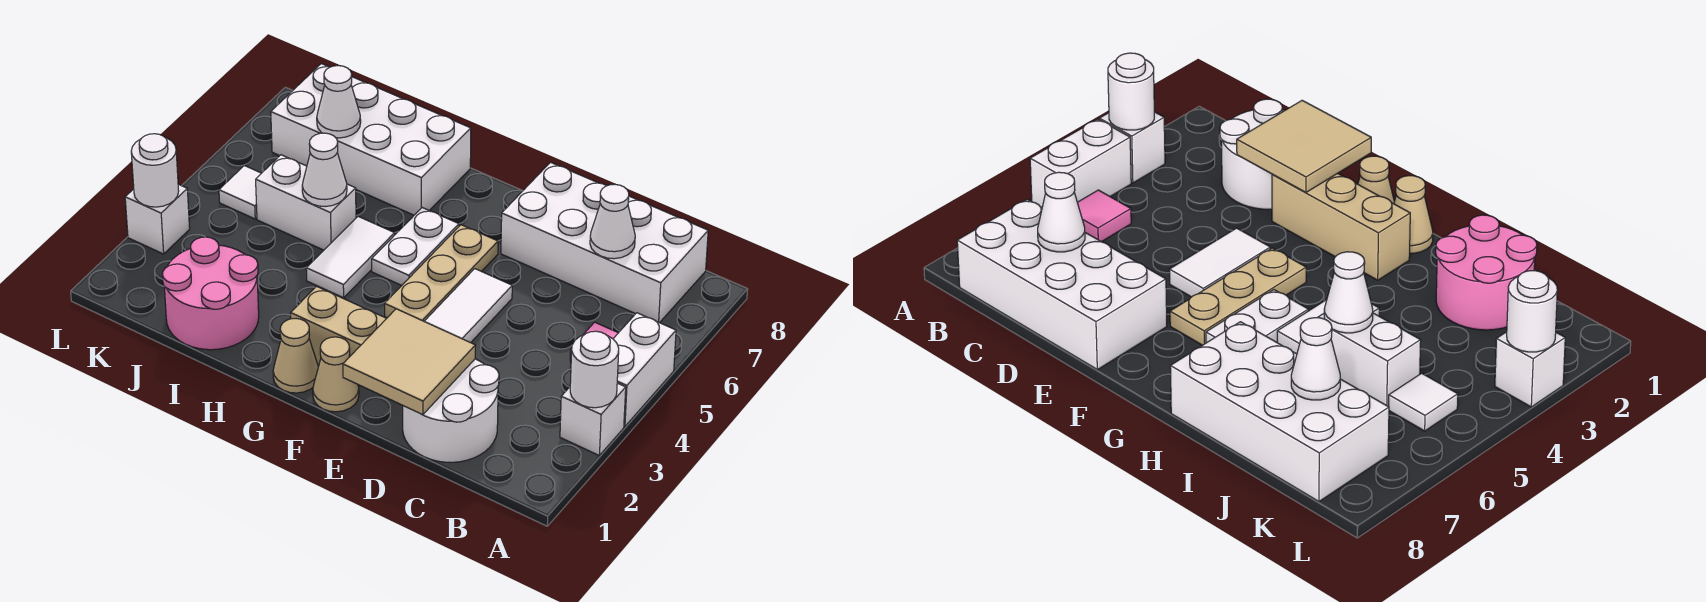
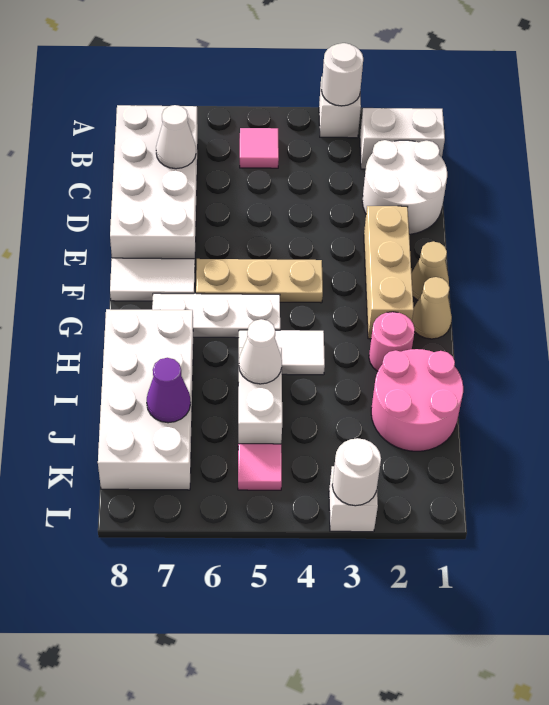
white brick A4:A5 level 1 -> white brick B1:B2 level 1
tan tile D1:E2 level 2 -> none
white tile E4:E5 level 1 -> white tile F7:F8 level 1
white plate G5:G6 level 1 -> white plate G5:G7 level 1
none -> pink round brick H2 level 1
white cone J7 level 2 -> purple cone J7 level 2
white tile K5 level 1 -> pink tile K5 level 1

